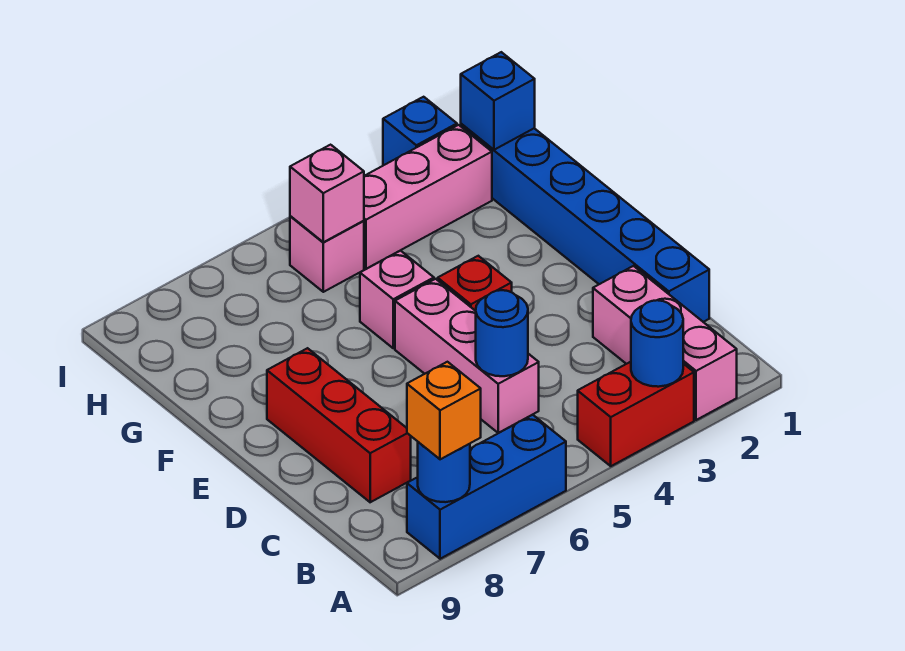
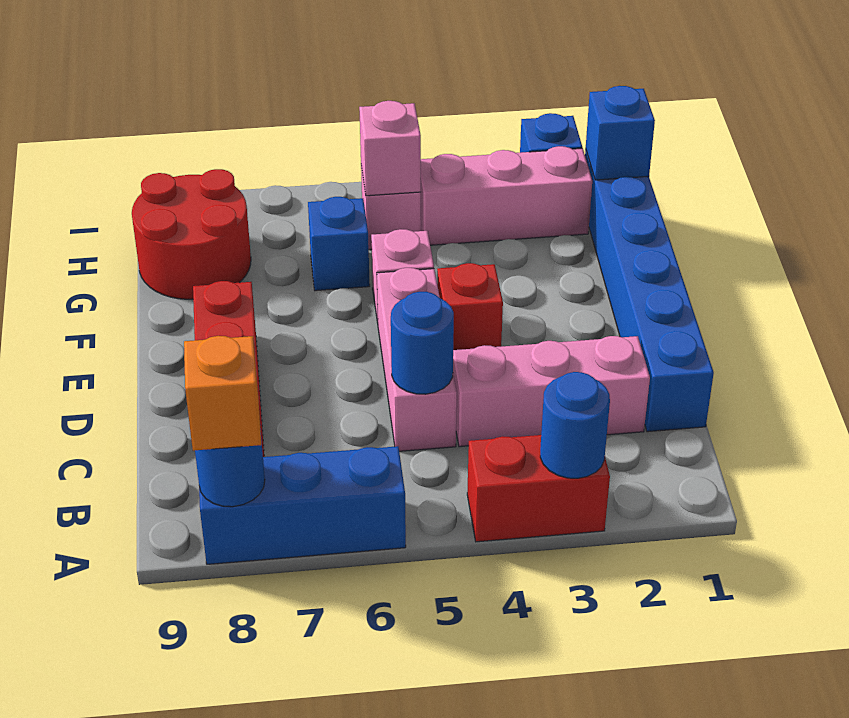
pink brick A2:C2 level 1 -> pink brick C2:C4 level 1
none -> blue brick G6 level 1
none -> red round brick G8:H9 level 1

